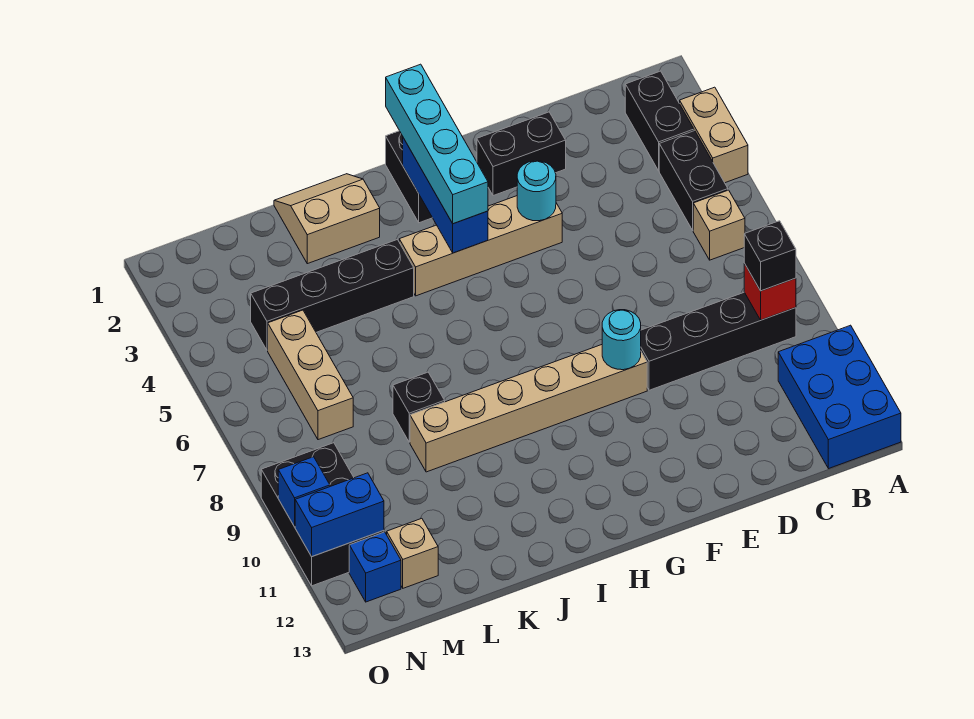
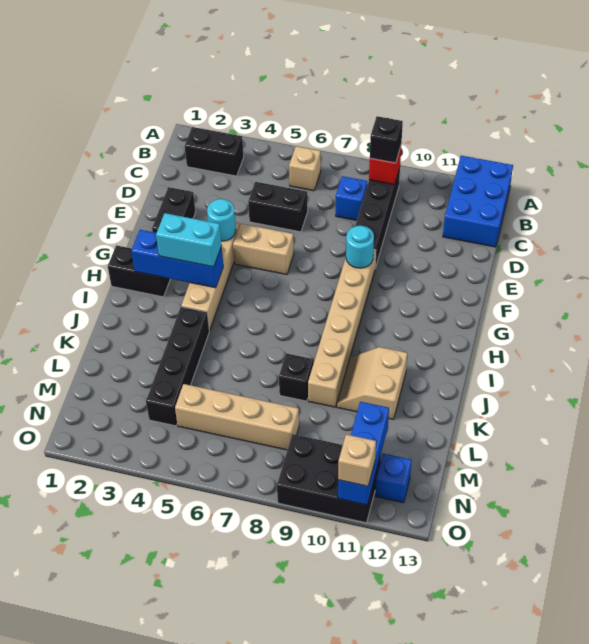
tan brick A3:A4 level 1 -> tan brick F5:F6 level 1
blue brick A11:B13 level 1 -> blue brick A12:C13 level 1
black brick B4:B5 level 1 -> black brick D5:D6 level 1
cyan brick H1:H4 level 3 -> cyan brick H3:H4 level 3
tan slope J1:K2 level 1 top 2 -> tan slope J10:K11 level 1 top 11
tan brick M5:M7 level 1 -> tan brick M5:M8 level 1
tan brick M12 level 1 -> tan brick O11 level 3
blue brick N11:O11 level 2 -> blue brick M11:O11 level 2
blue brick O10 level 2 -> blue brick C8 level 1

